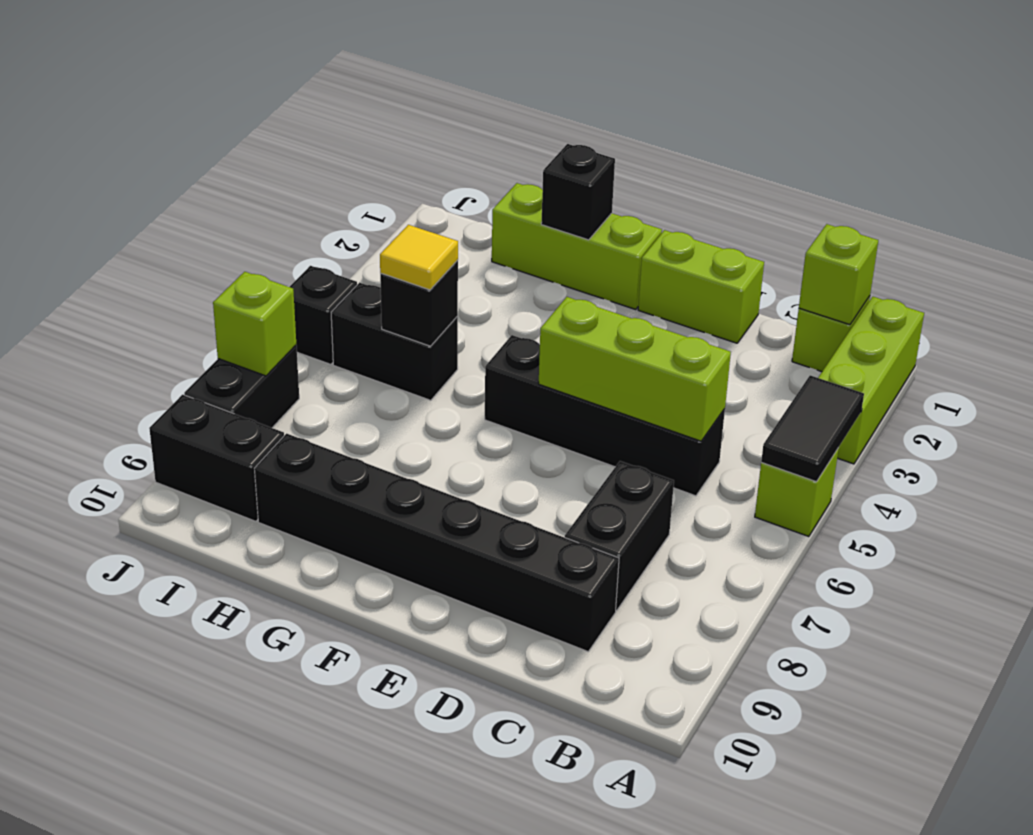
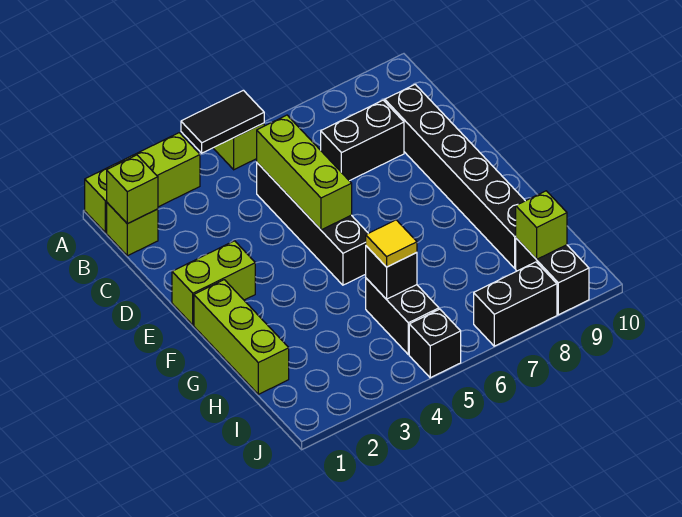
lime brick D1:E1 level 1 -> lime brick E1:E2 level 1
black brick G1 level 2 -> none
lime brick J7 level 2 -> lime brick I9 level 2

